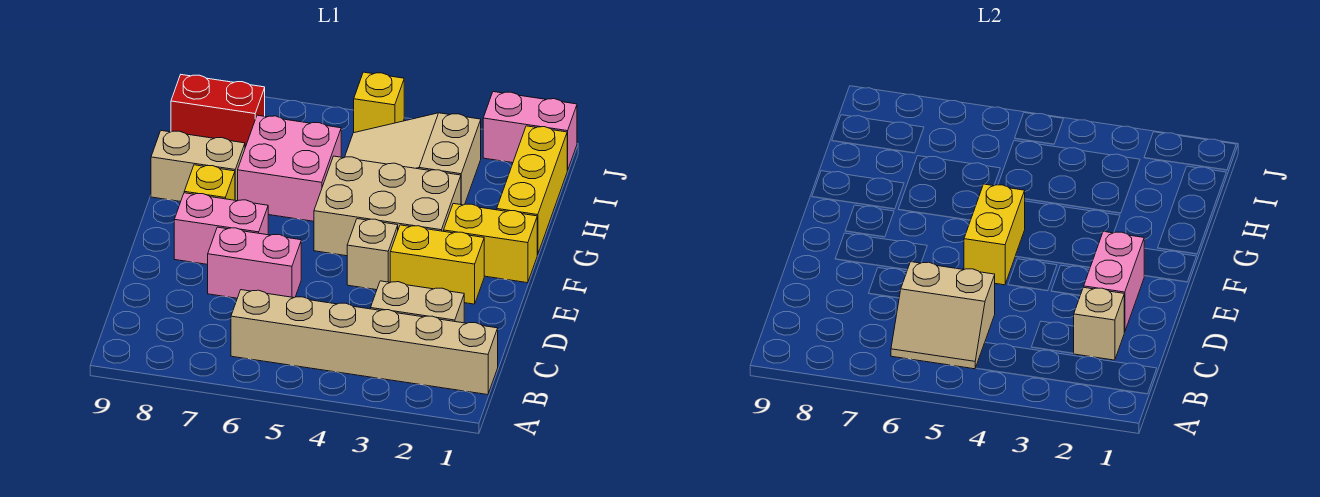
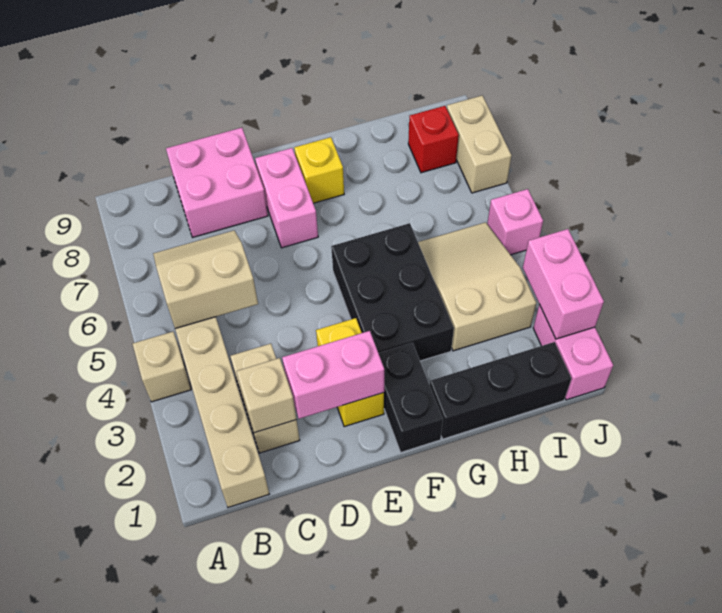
tan slope B5:C6 level 2 top C -> tan slope B5:C6 level 2 top 5
pink brick D6:D7 level 1 -> pink brick J2:J3 level 2
tan brick E4 level 1 -> tan brick A4 level 1
yellow brick E5:F5 level 2 -> none
yellow brick F1:F2 level 1 -> black brick F1:F2 level 1
tan brick F3:G5 level 1 -> black brick F3:G5 level 1
yellow brick G1:I1 level 1 -> black brick G1:I1 level 1
pink brick G6:H7 level 1 -> pink brick C8:D9 level 1
tan brick G8:G9 level 1 -> tan brick J7:J8 level 1
red brick I8:I9 level 1 -> red brick I8 level 1
yellow brick J5 level 1 -> pink brick J5 level 1

